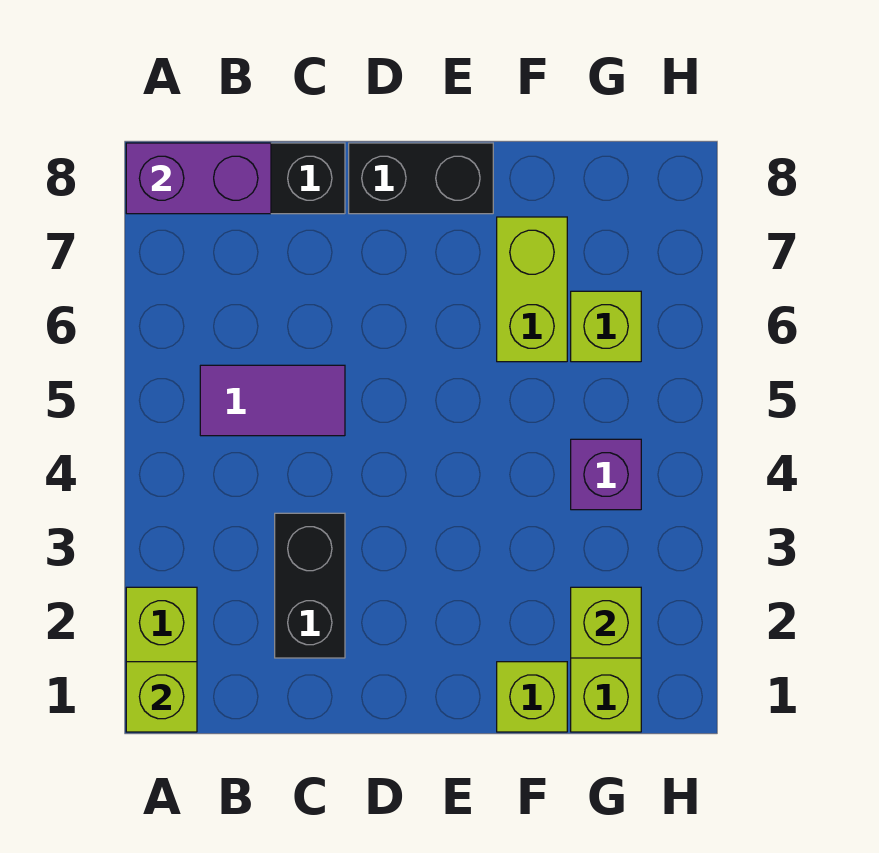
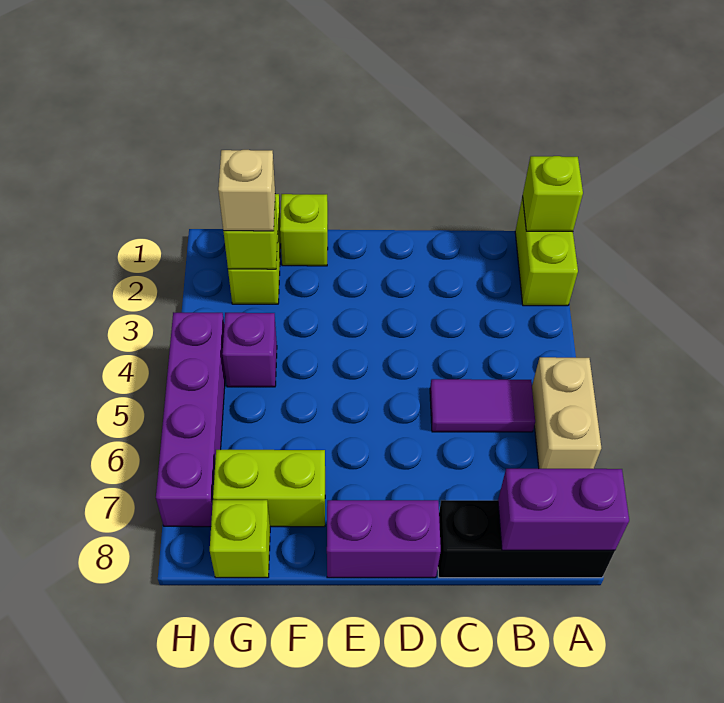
none -> tan brick A5:A6 level 1
black brick C2:C3 level 1 -> none
black brick D8:E8 level 1 -> purple brick D8:E8 level 1
lime brick F6:F7 level 1 -> lime brick F7:G7 level 1
none -> tan brick G2 level 3
lime brick G6 level 1 -> lime brick G8 level 1
none -> purple brick H4:H7 level 1

